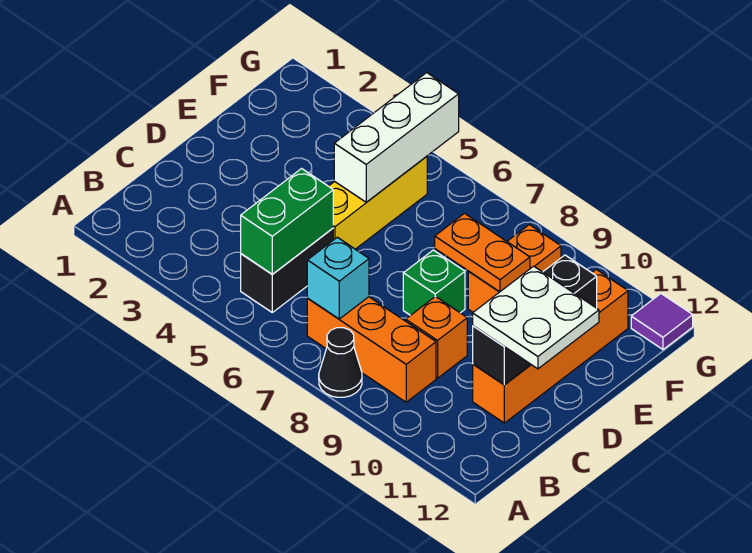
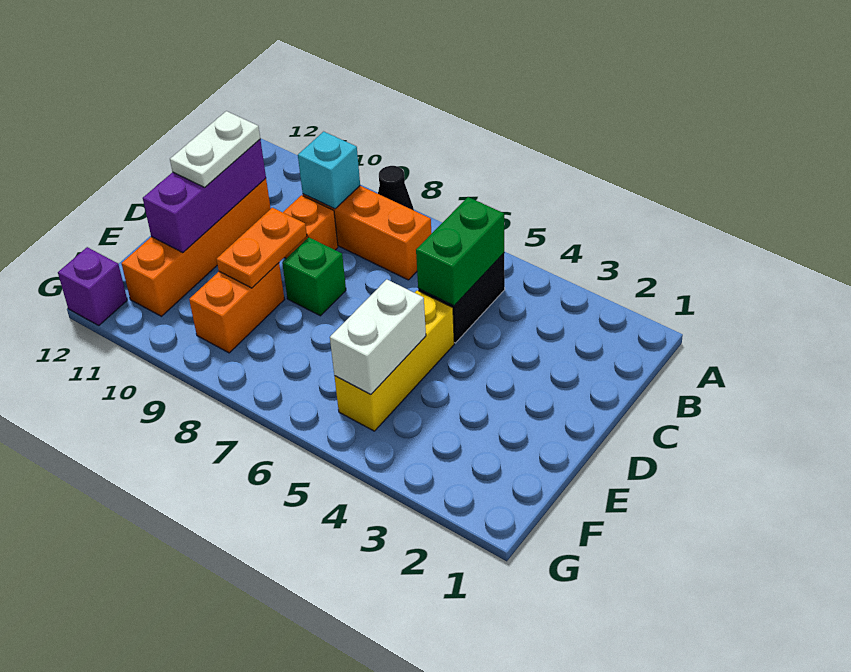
cyan brick B7 level 2 -> cyan brick B9 level 2
black brick C11:E11 level 2 -> purple brick C11:E11 level 2
white plate C11:D12 level 3 -> white plate C11:D11 level 3
white brick E5:G5 level 2 -> white brick E5:F5 level 2
orange plate E8:E9 level 2 -> orange plate D9:E9 level 2
purple tile G12 level 1 -> purple brick G12 level 1

